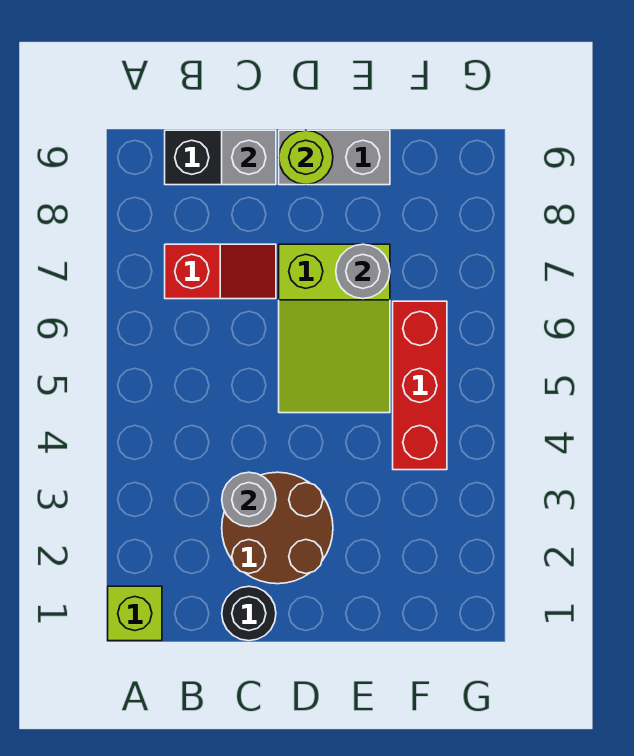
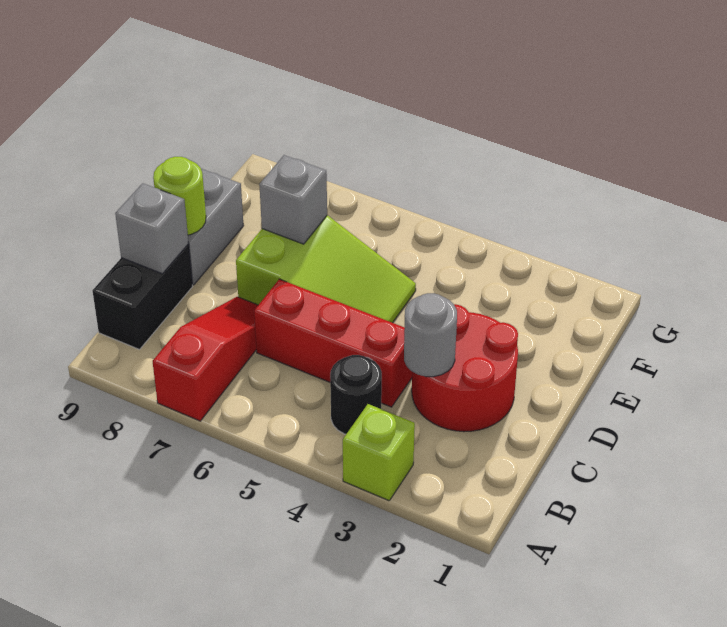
lime brick A1 level 1 -> lime brick A3 level 1
red slope B7:C7 level 1 top B -> red slope A7:C7 level 1 top A
black round brick C1 level 1 -> black round brick B4 level 1
brown round brick C2:D3 level 1 -> red round brick C2:D3 level 1
grey round brick E7 level 2 -> grey brick E7 level 2
red brick F4:F6 level 1 -> red brick C4:C6 level 1

